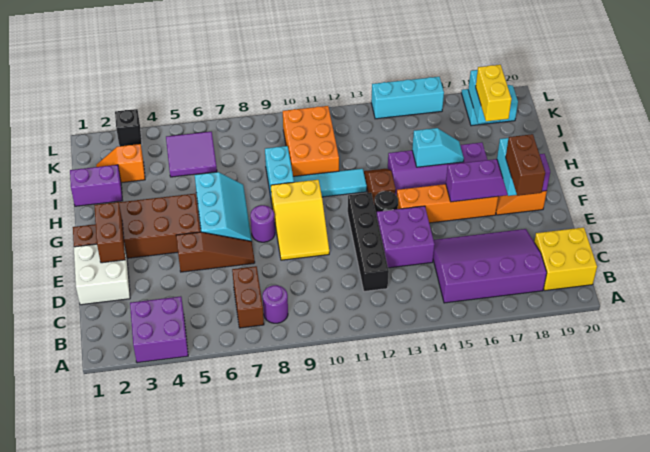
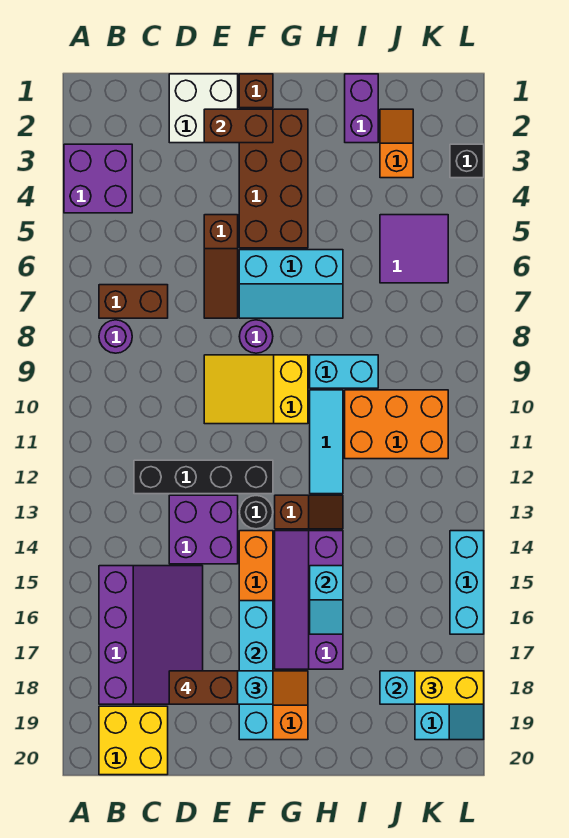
purple brick F16:F19 level 2 -> cyan brick F16:F19 level 2
yellow brick I18:J18 level 3 -> yellow brick K18:L18 level 3

